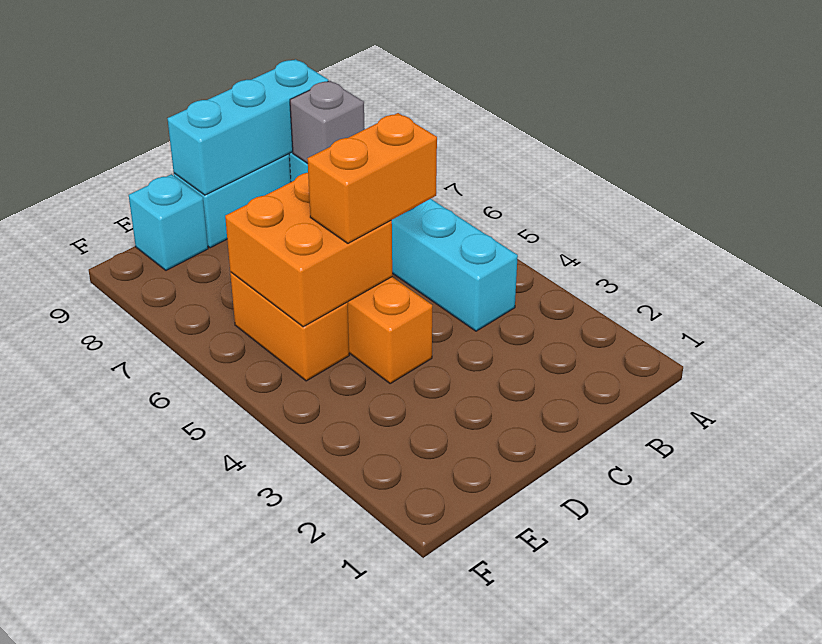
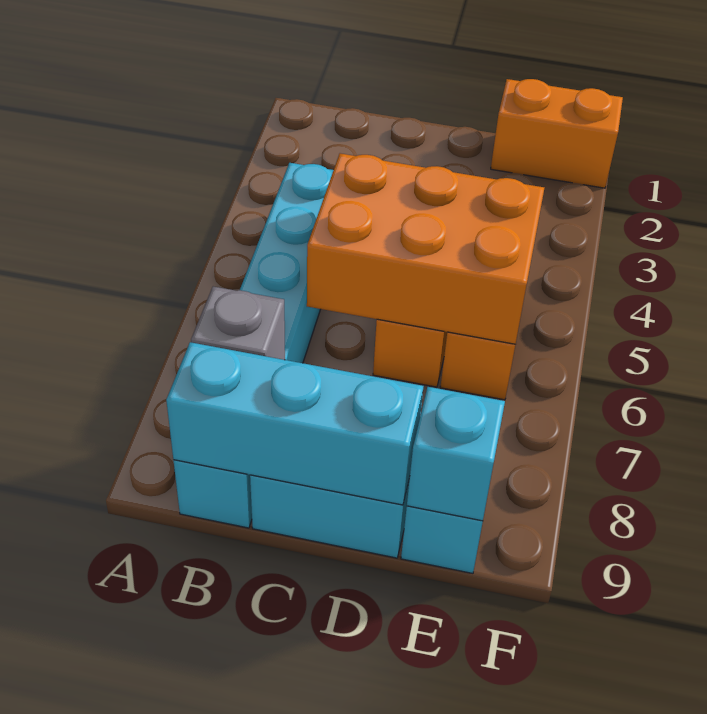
orange brick C5:D5 level 3 -> orange brick E1:F1 level 1
orange brick D5:E6 level 2 -> orange brick C5:E6 level 2
none -> cyan brick E9 level 2

